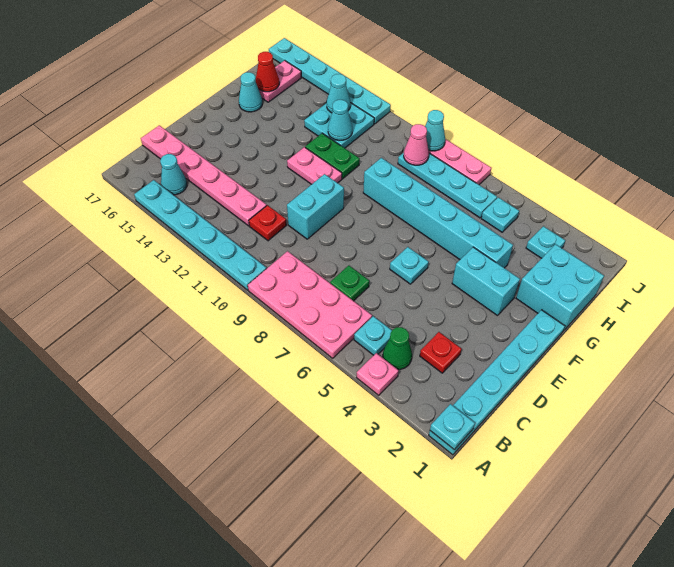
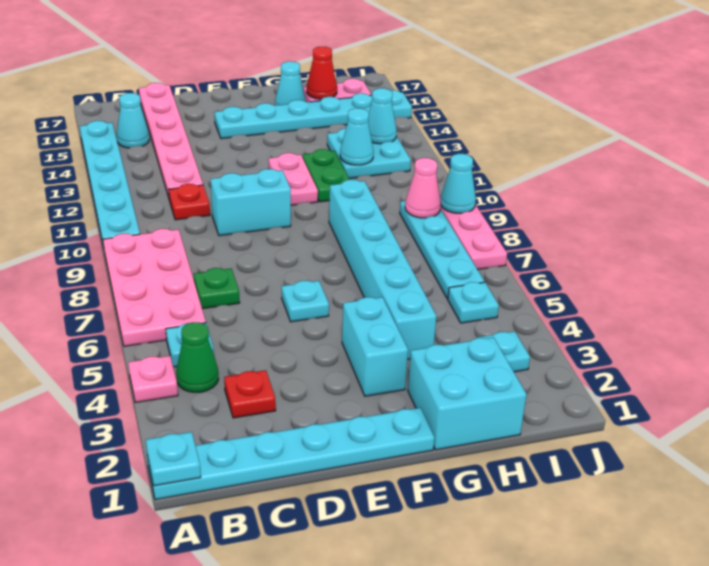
cyan plate J12:J17 level 1 -> cyan plate E15:J15 level 1

